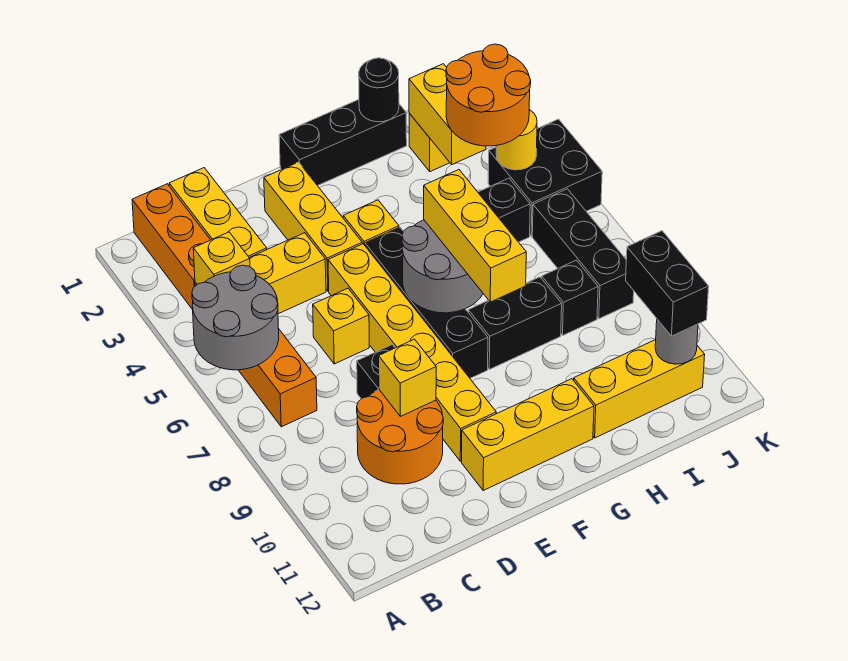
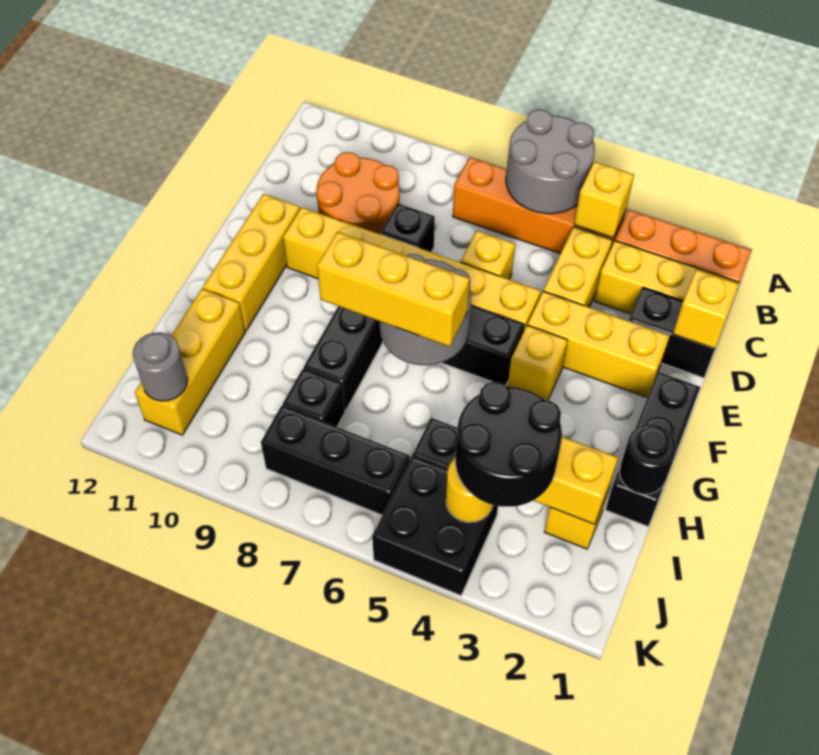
yellow brick D9 level 2 -> yellow brick D1 level 2
orange round brick I3:J4 level 3 -> black round brick I3:J4 level 3
black brick J10:J11 level 3 -> black brick D1:D2 level 1

